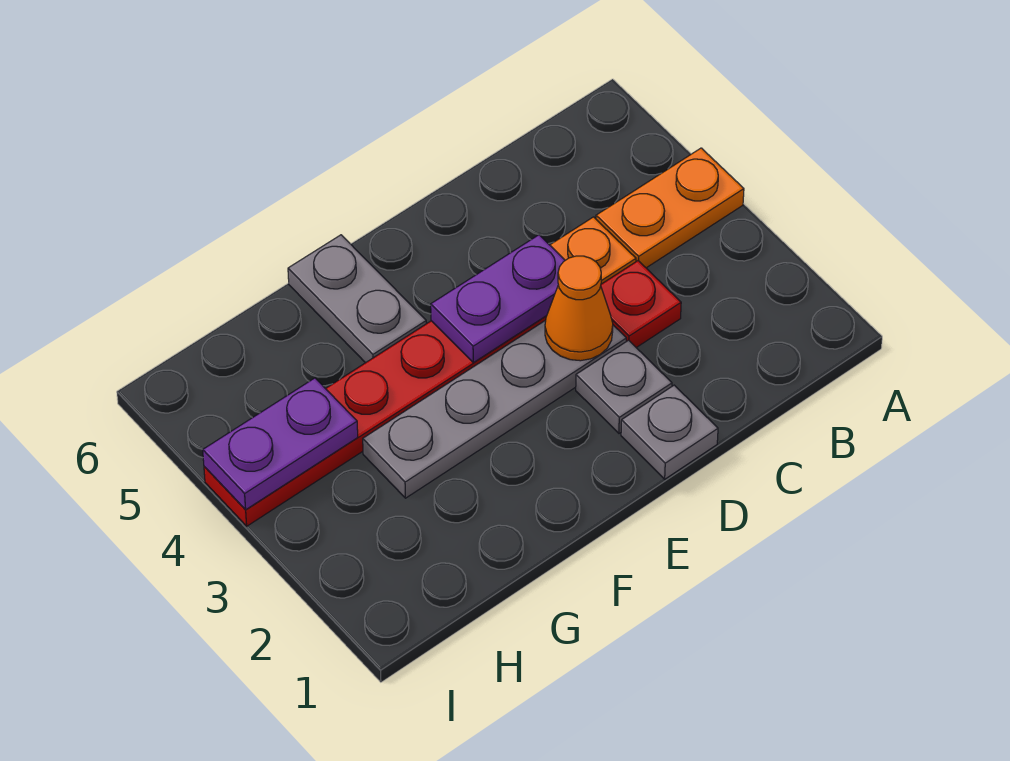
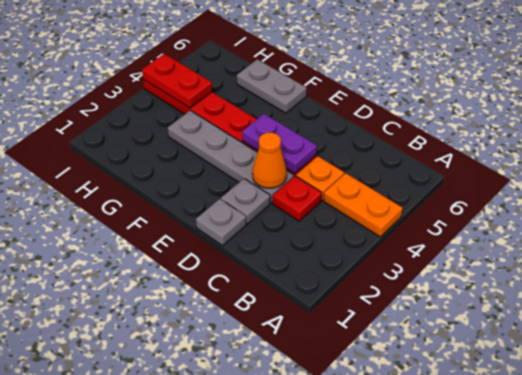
grey plate F5:F6 level 1 -> grey plate F6:G6 level 1
purple plate H4:I4 level 2 -> red plate H4:I4 level 2

